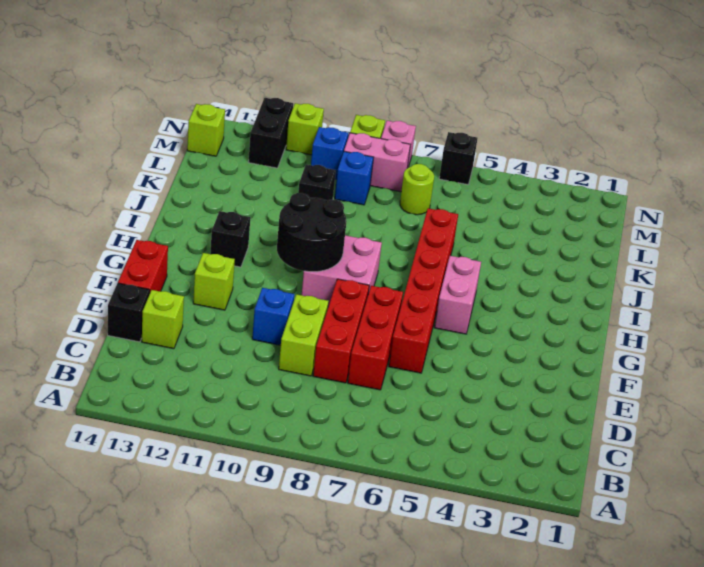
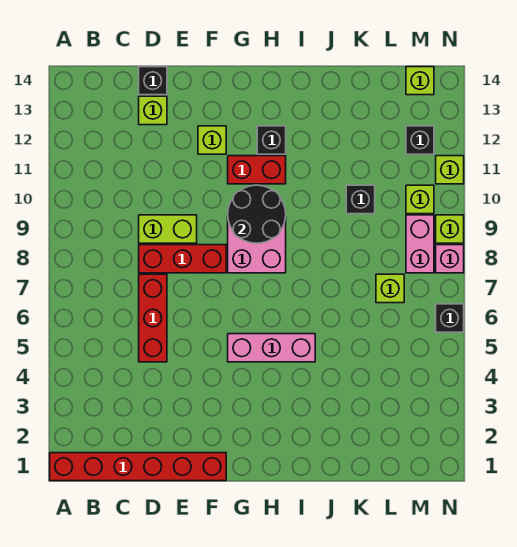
red brick D7:F7 level 1 -> red brick D5:D7 level 1
red brick E6:J6 level 1 -> red brick A1:F1 level 1
blue brick E10 level 1 -> none
red brick E14:F14 level 1 -> red brick G11:H11 level 1
pink brick G5:H5 level 1 -> pink brick G5:I5 level 1
lime round brick L7 level 1 -> lime brick L7 level 1
blue brick L9 level 1 -> none
blue brick M10 level 1 -> lime brick M10 level 1
black brick M12:N12 level 1 -> black brick M12 level 1

